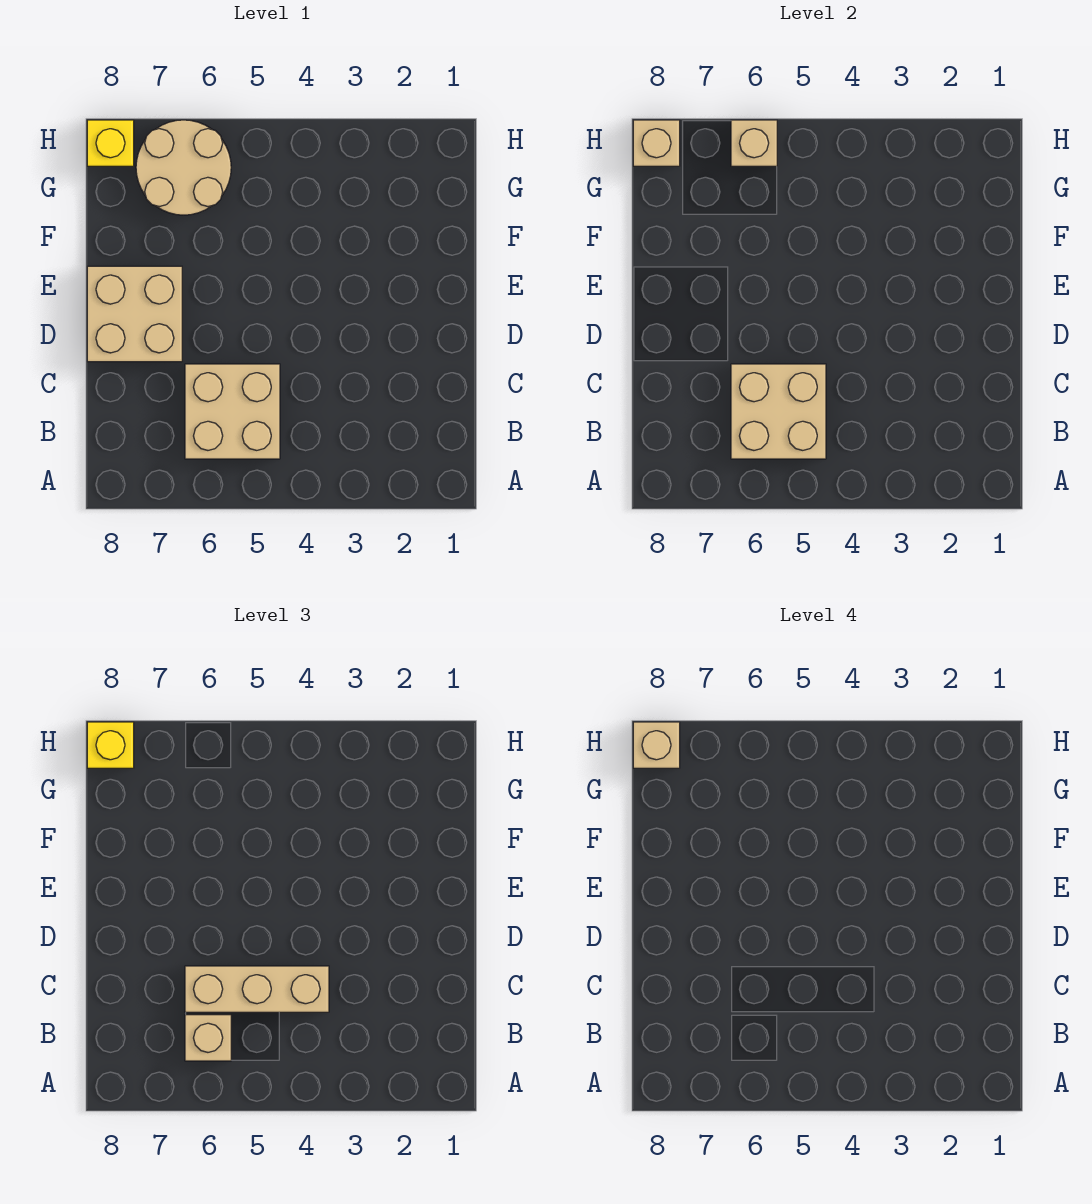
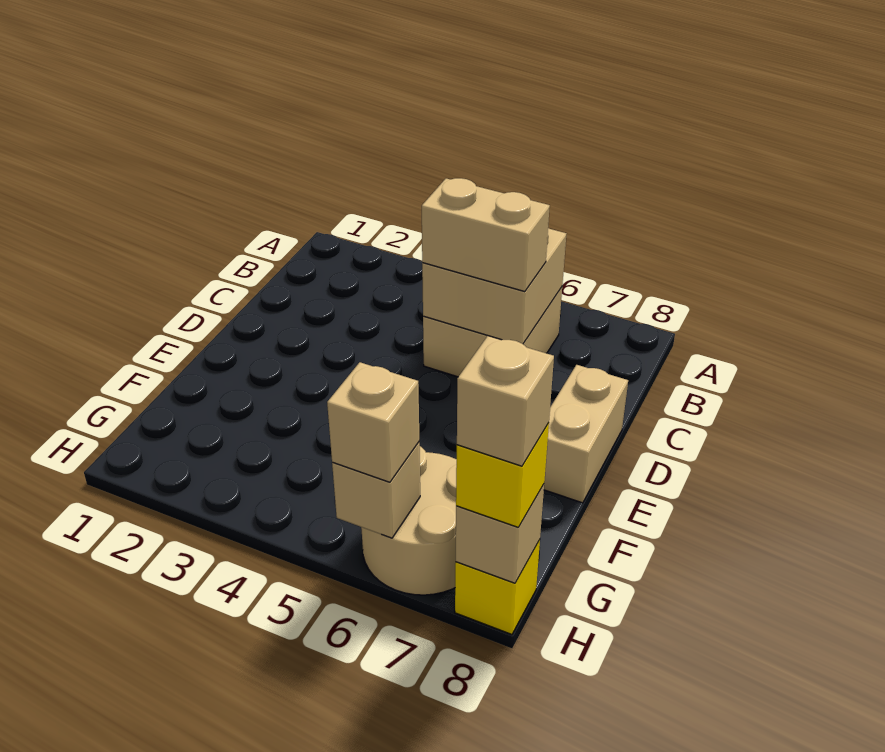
tan brick B6 level 3 -> tan brick H6 level 3
tan brick C4:C6 level 3 -> tan brick C5:C6 level 3
tan brick D7:E8 level 1 -> tan brick D8:E8 level 1

